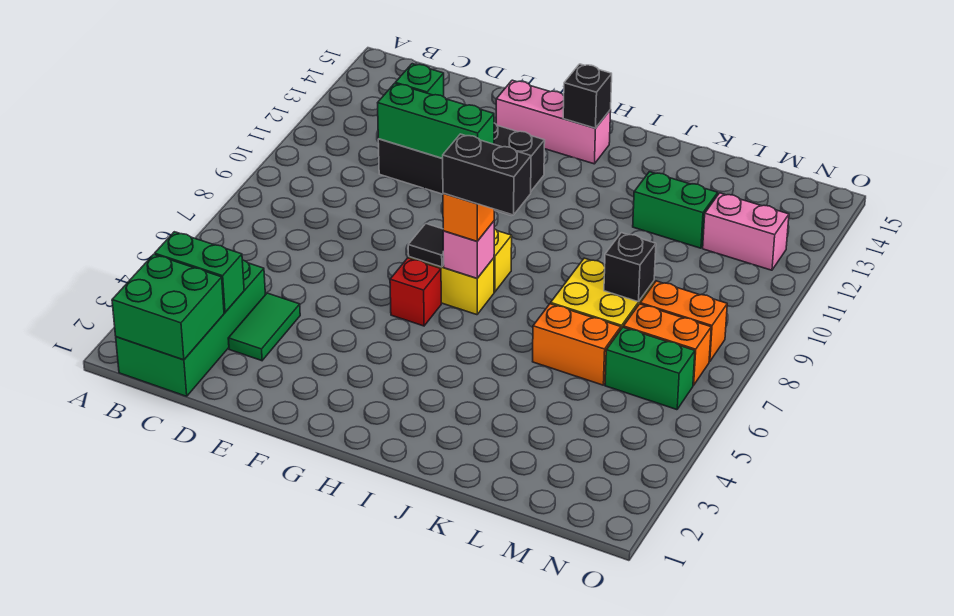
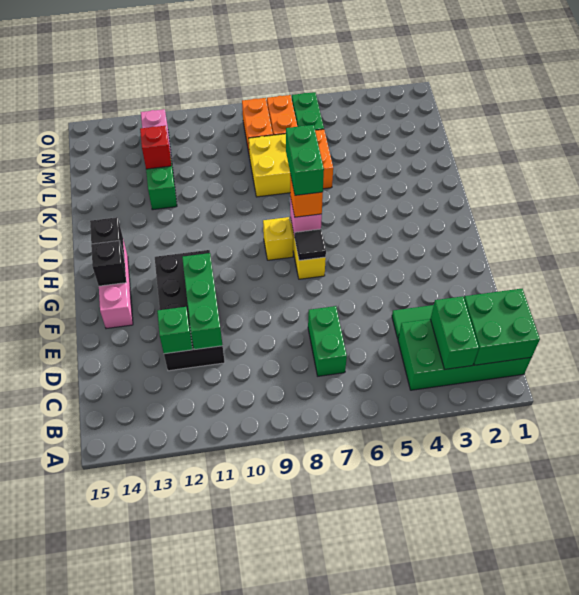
none -> green brick C7:D7 level 1
red brick G6 level 1 -> red brick L12 level 2
black brick H7:I7 level 4 -> green brick H7:I7 level 4
black brick L8 level 2 -> black brick G14 level 2

